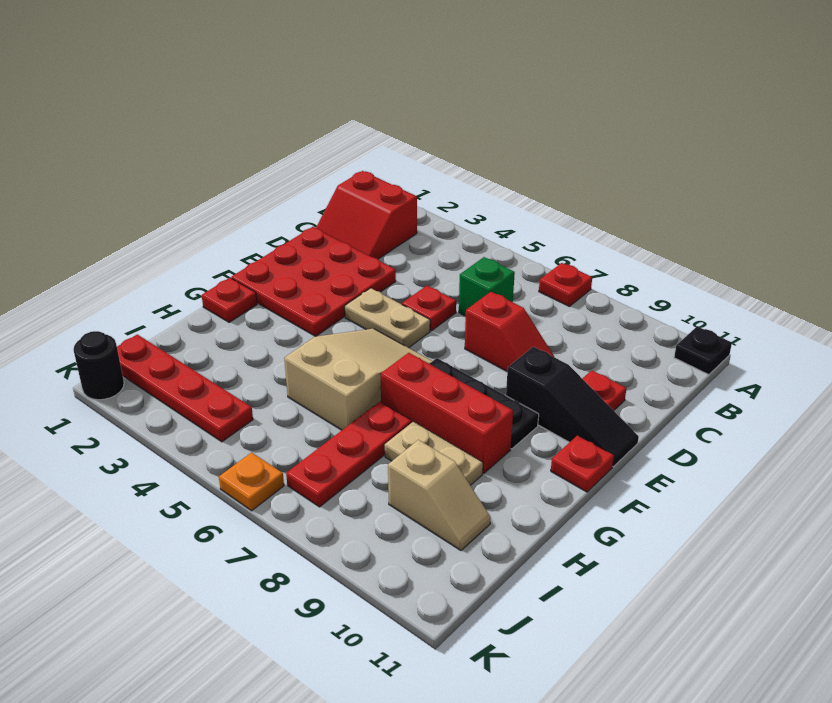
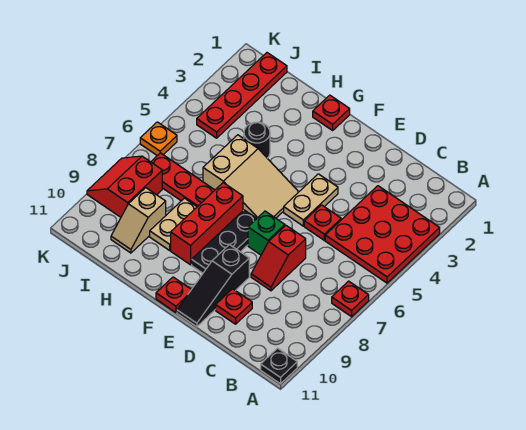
red slope B1:C2 level 1 top B -> red slope J8:K9 level 1 top J
green brick C6 level 1 -> green brick E7 level 1
red plate D1:F3 level 1 -> red plate A3:C5 level 1
black round brick K1 level 1 -> black round brick H4 level 1

